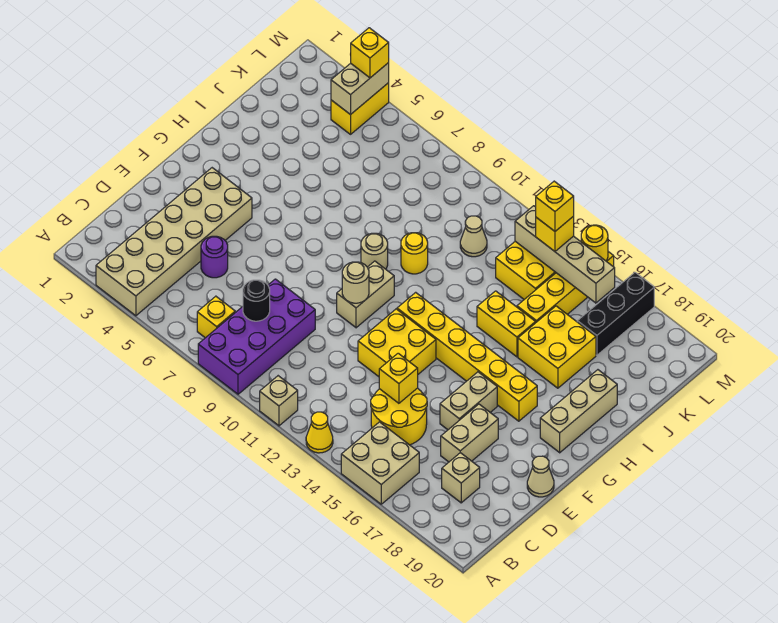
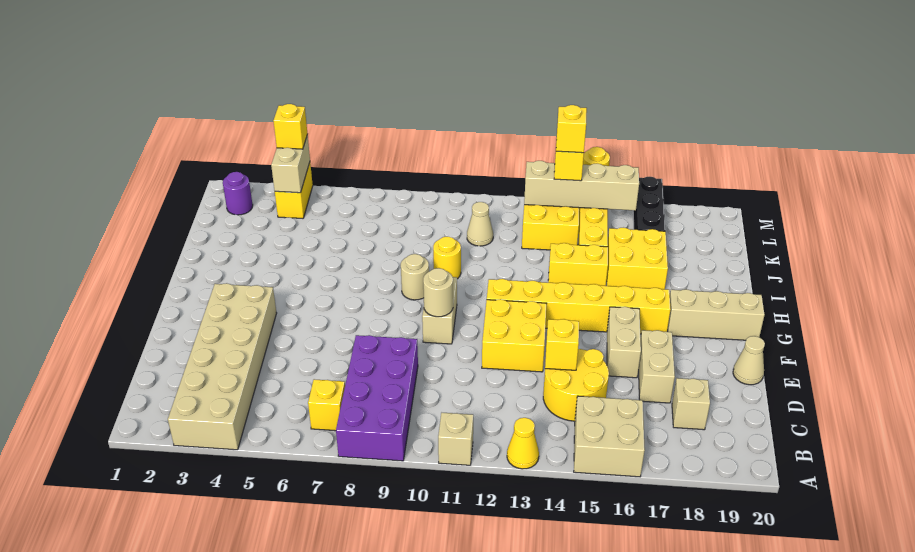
black round brick C8 level 2 -> none
purple round brick D5 level 1 -> purple round brick L2 level 1
tan brick G19:I19 level 1 -> tan brick G18:G20 level 1

